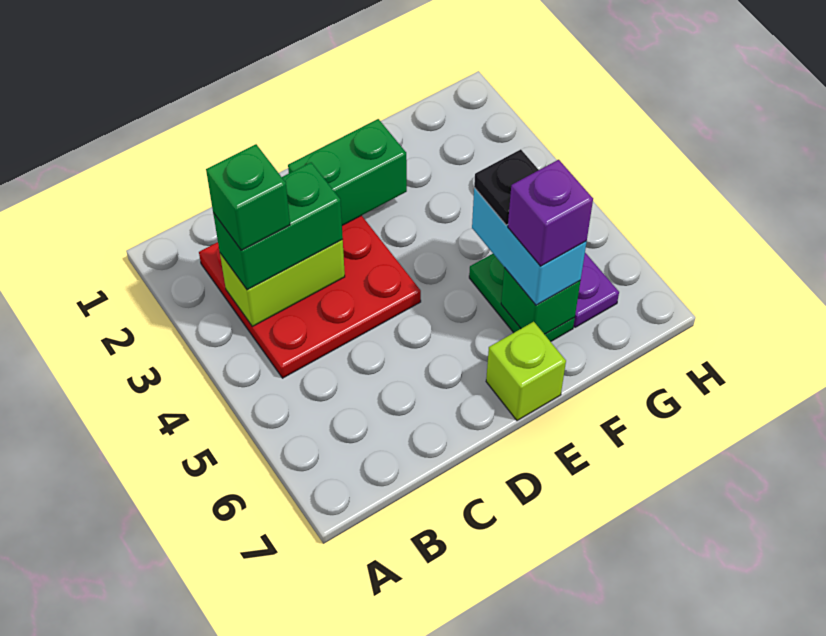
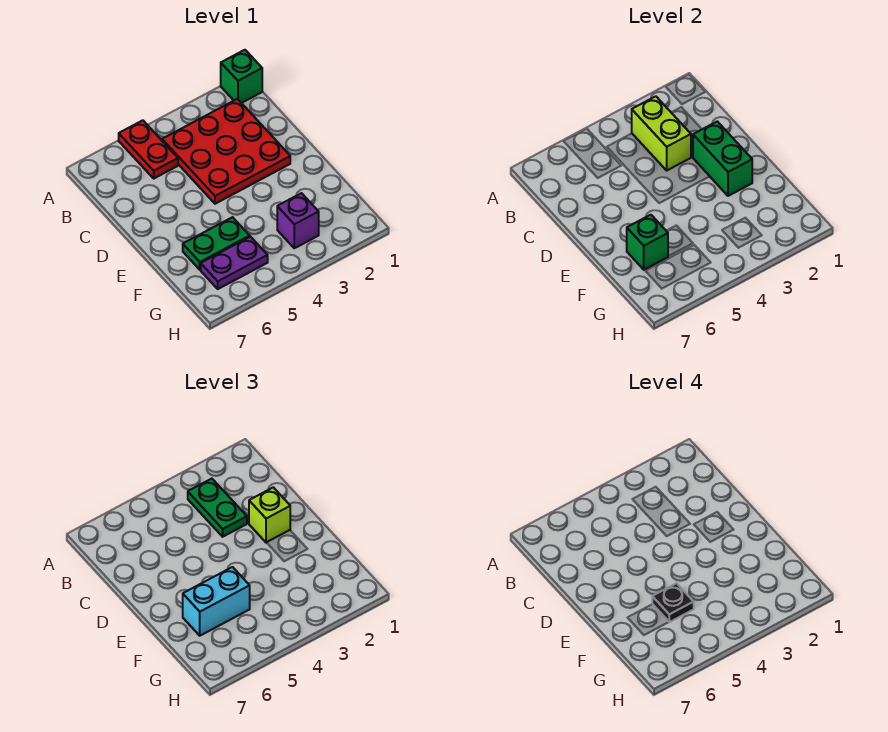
none -> red plate A5:B5 level 1
green brick B3:C3 level 3 -> green plate B3:C3 level 3
green brick B3 level 4 -> green brick A1 level 1
lime brick E7 level 1 -> lime brick D2 level 3
purple brick F6 level 4 -> purple brick G3 level 1

